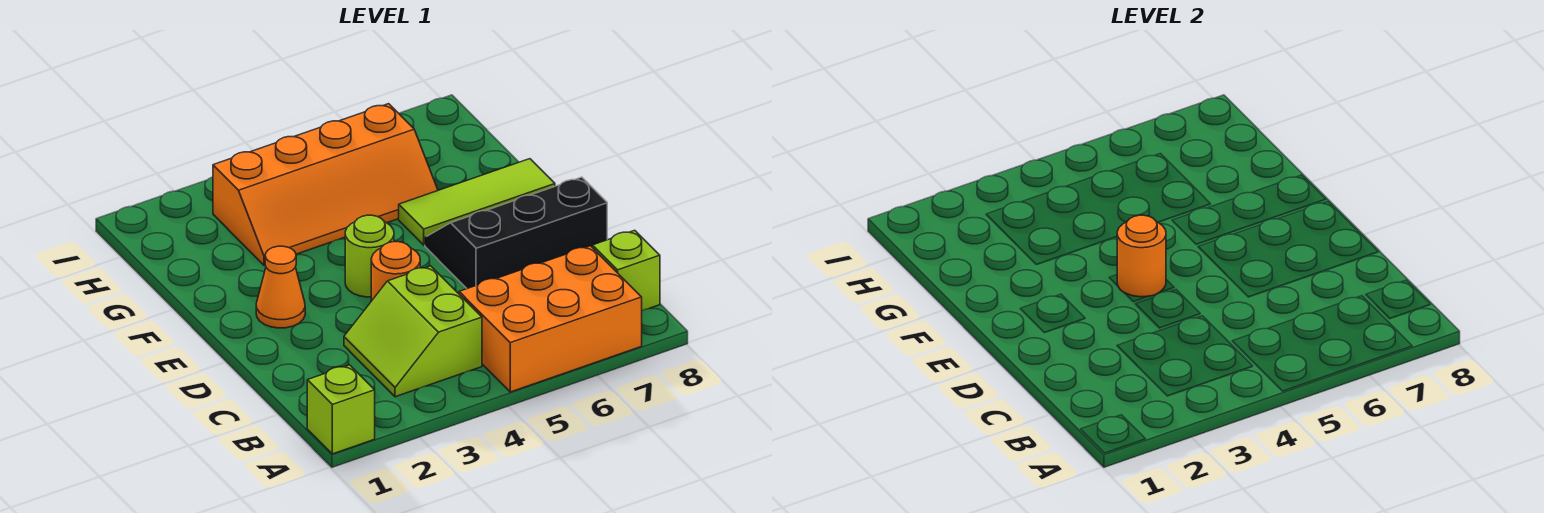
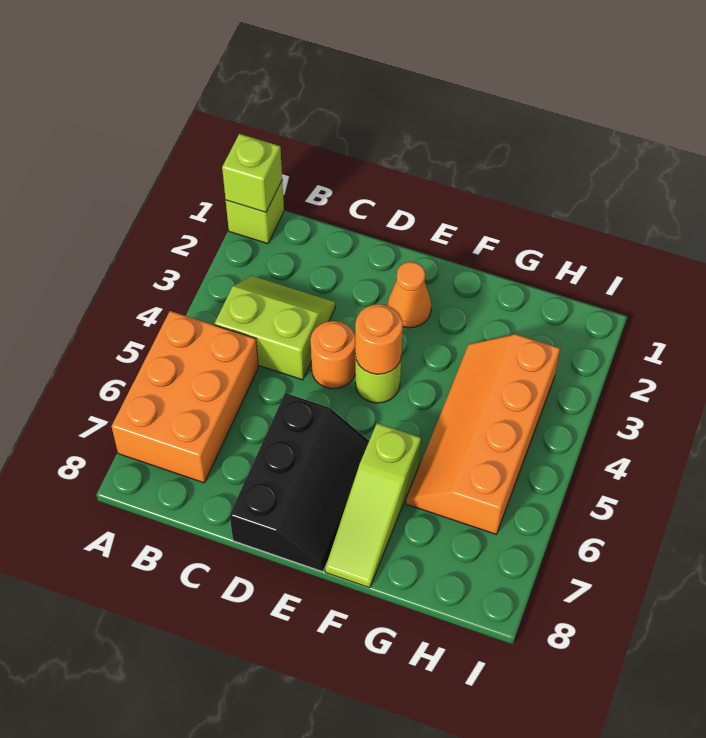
lime brick B8 level 1 -> lime brick A1 level 2
lime tile F6:F8 level 1 -> lime slope F6:F8 level 1 top 6

